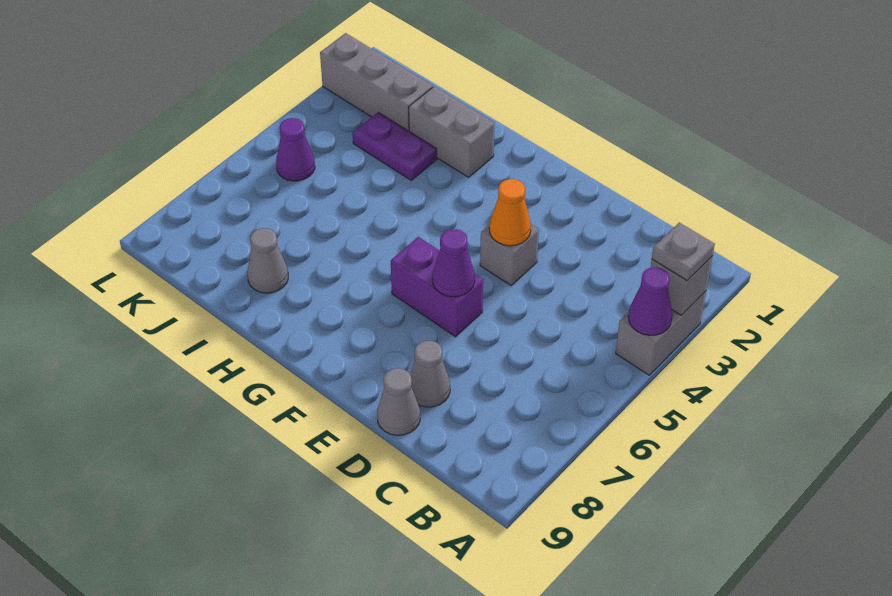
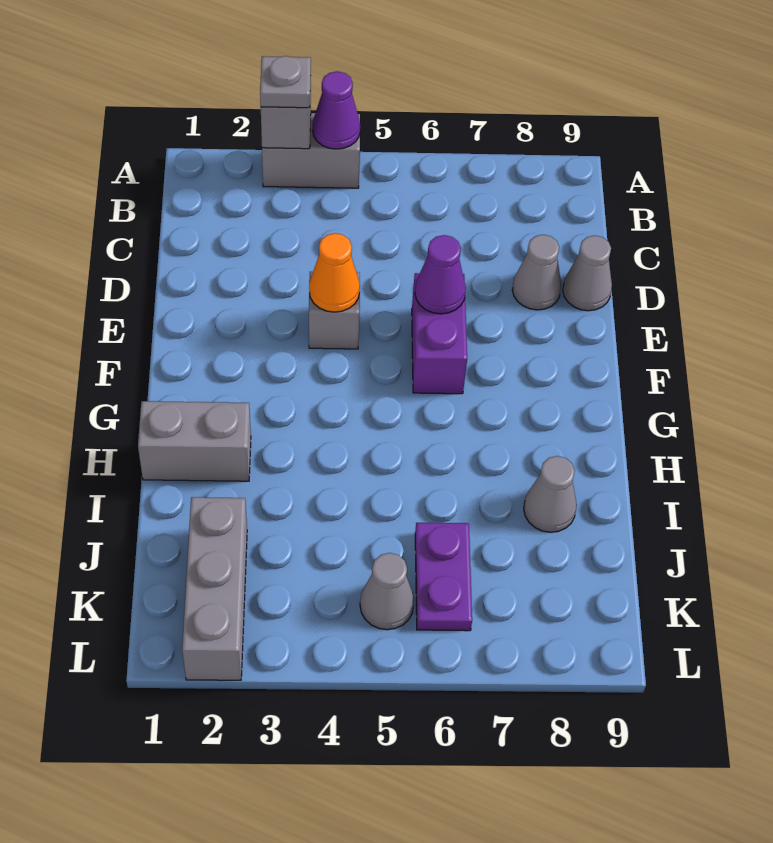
grey brick H2:I2 level 1 -> grey brick H1:H2 level 1
purple plate I3:J3 level 1 -> purple plate J6:K6 level 1
purple cone K5 level 1 -> grey cone K5 level 1

